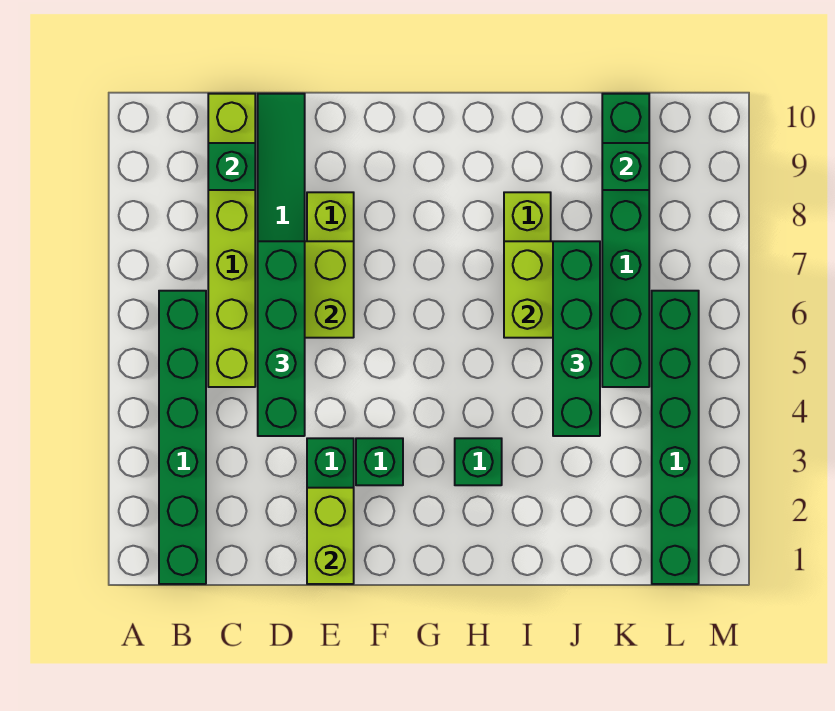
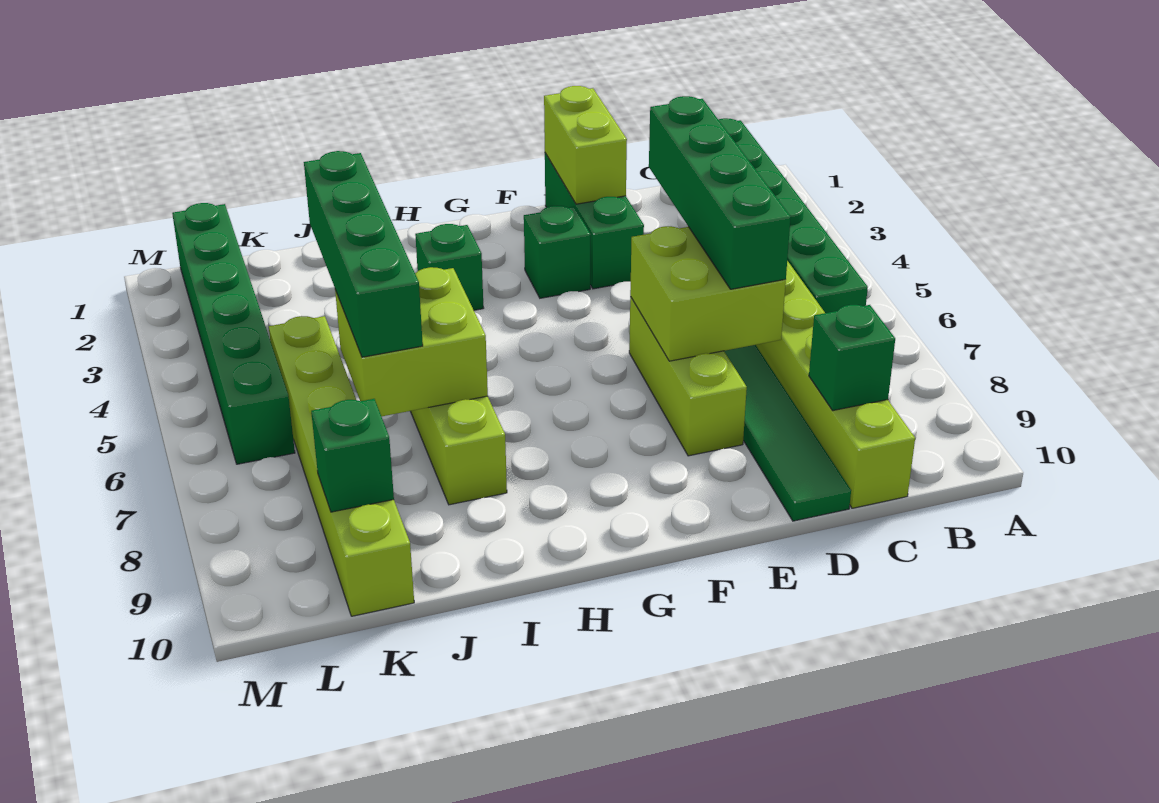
green brick K5:K10 level 1 -> lime brick K5:K10 level 1

